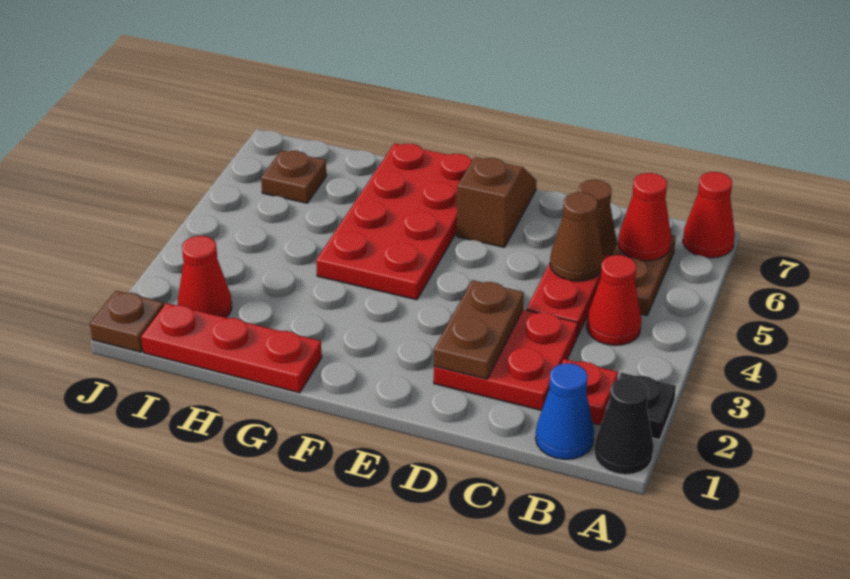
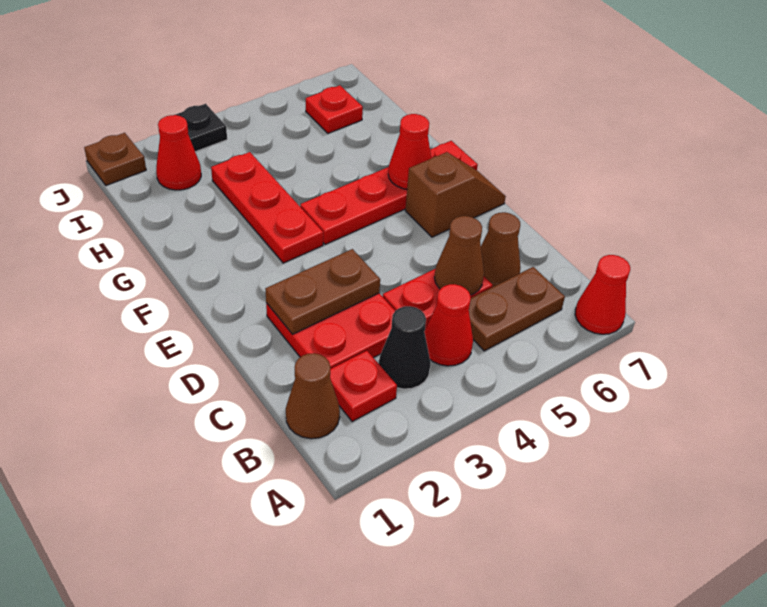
black cone A1 level 1 -> black cone B3 level 1
black plate A2 level 1 -> black plate J3 level 1
blue cone B1 level 1 -> brown cone B1 level 1
red cone B6 level 2 -> red cone F6 level 2
red plate F4:G7 level 1 -> red plate F4:F7 level 1
red plate G1:I1 level 1 -> red plate F3:H3 level 1
brown plate I6 level 1 -> red plate I6 level 1

